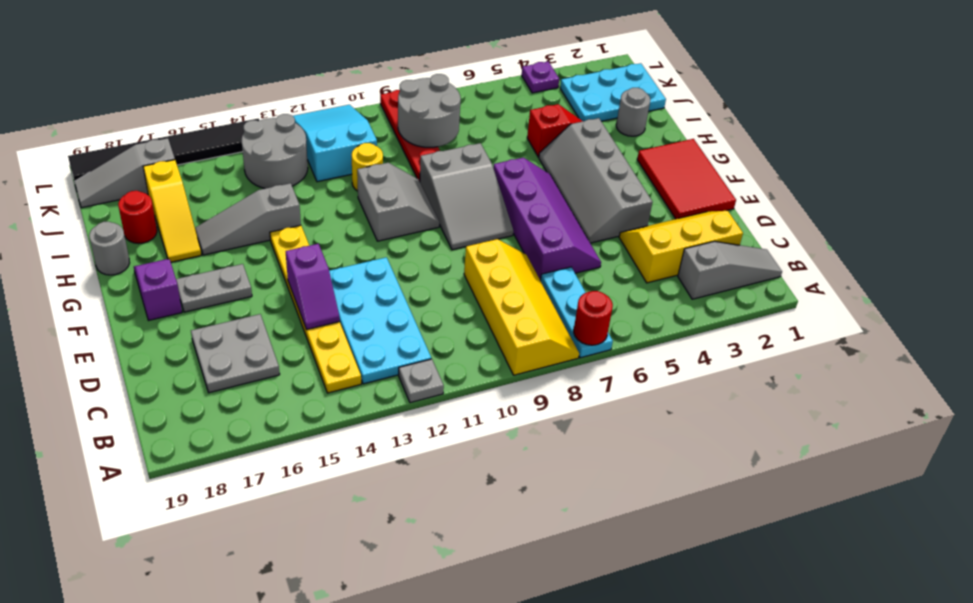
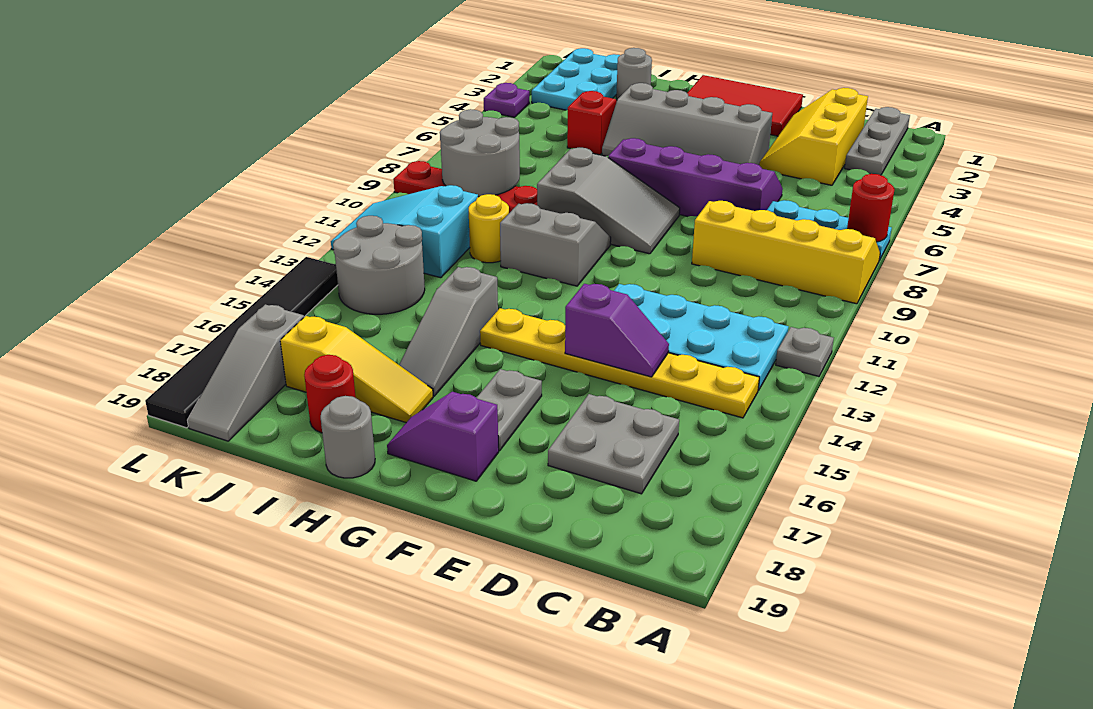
grey slope B1:B3 level 1 top 3 -> grey plate B1:B3 level 1

